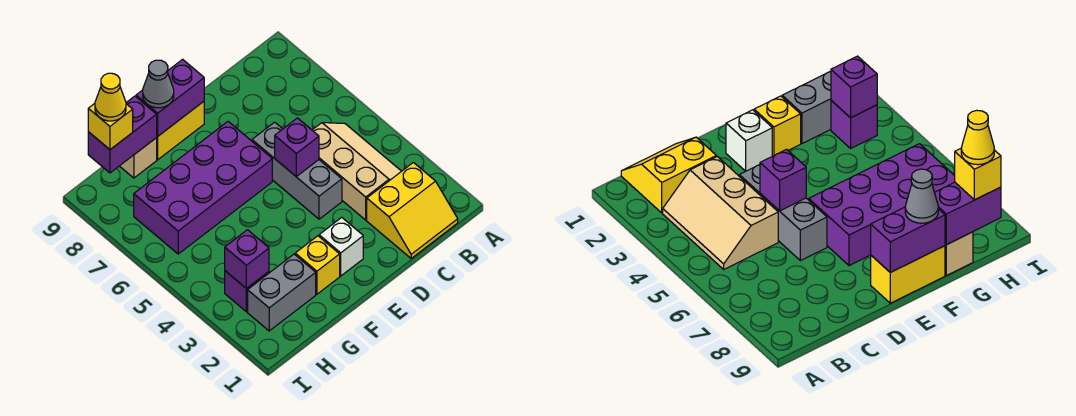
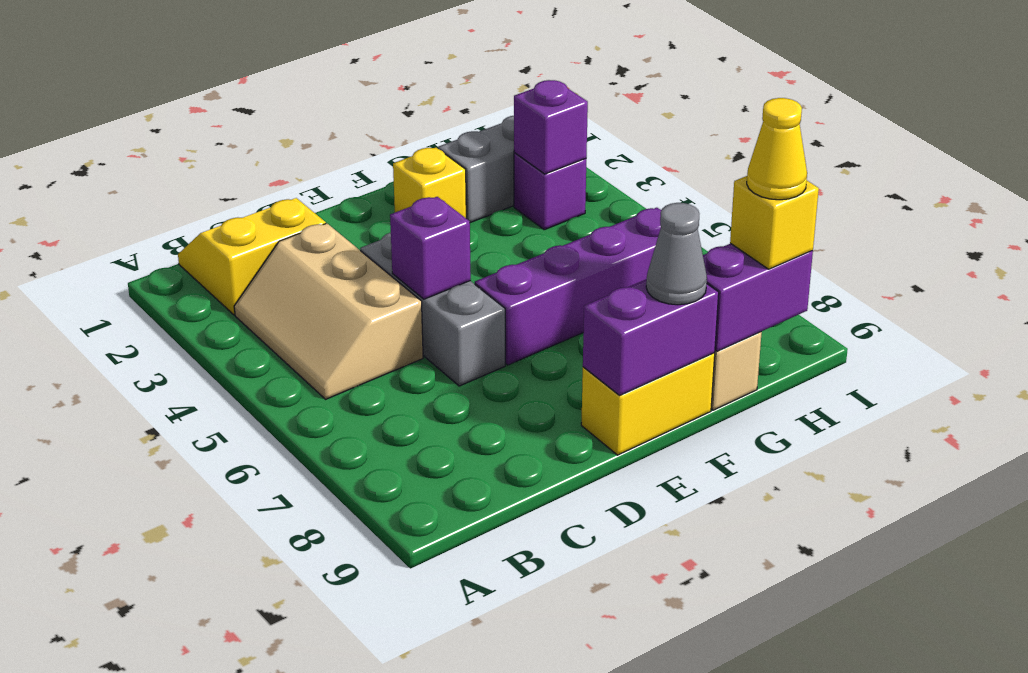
white brick E2 level 1 -> none
purple brick E6:H7 level 1 -> purple brick E6:H6 level 1

